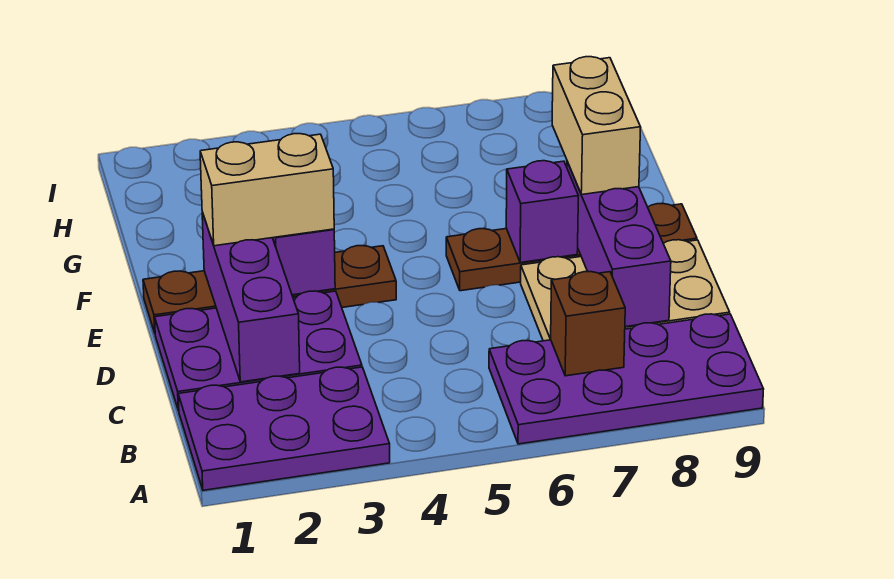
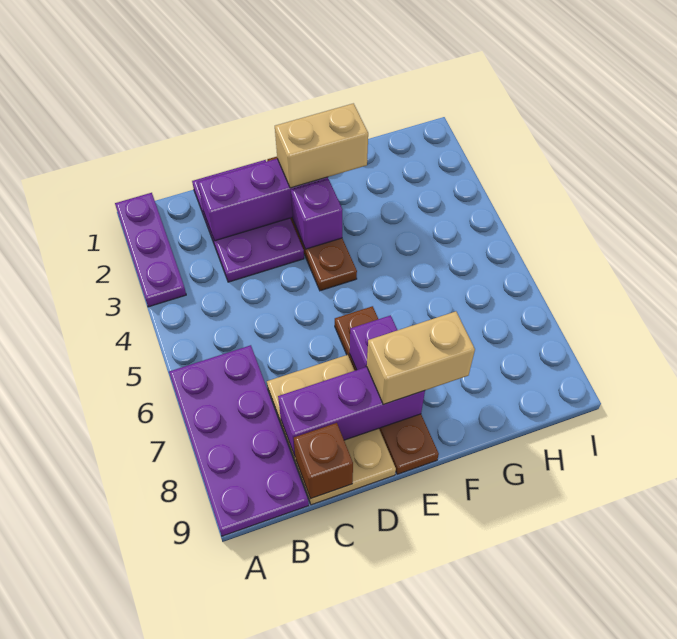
purple plate A1:B3 level 1 -> purple plate A1:A3 level 1
brown brick B7 level 2 -> brown brick C9 level 2
tan brick E2:E3 level 3 -> tan brick E2:F2 level 3

